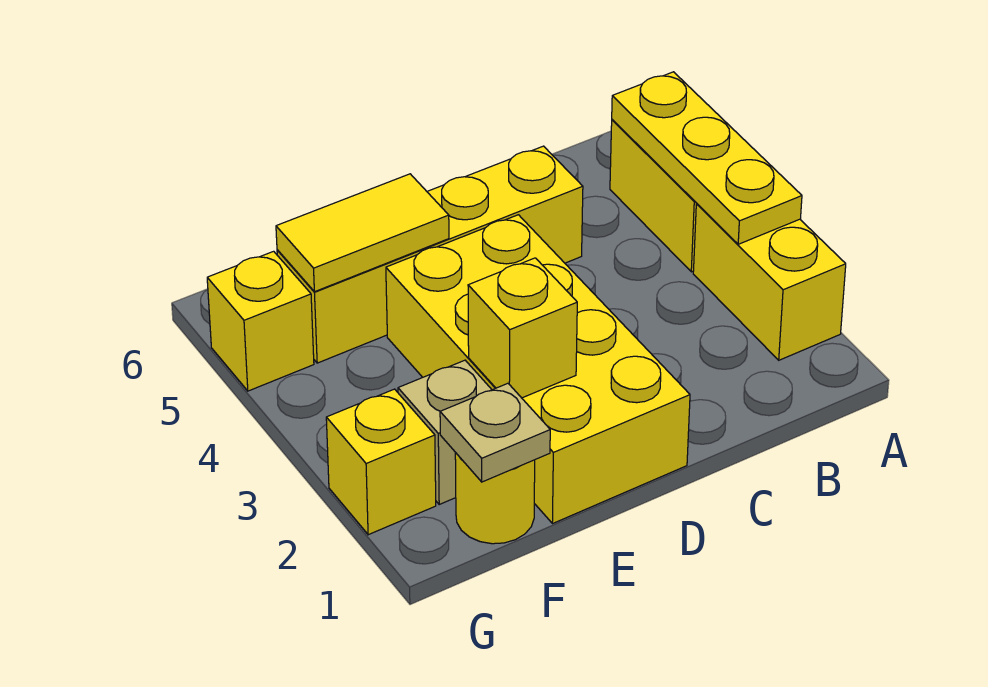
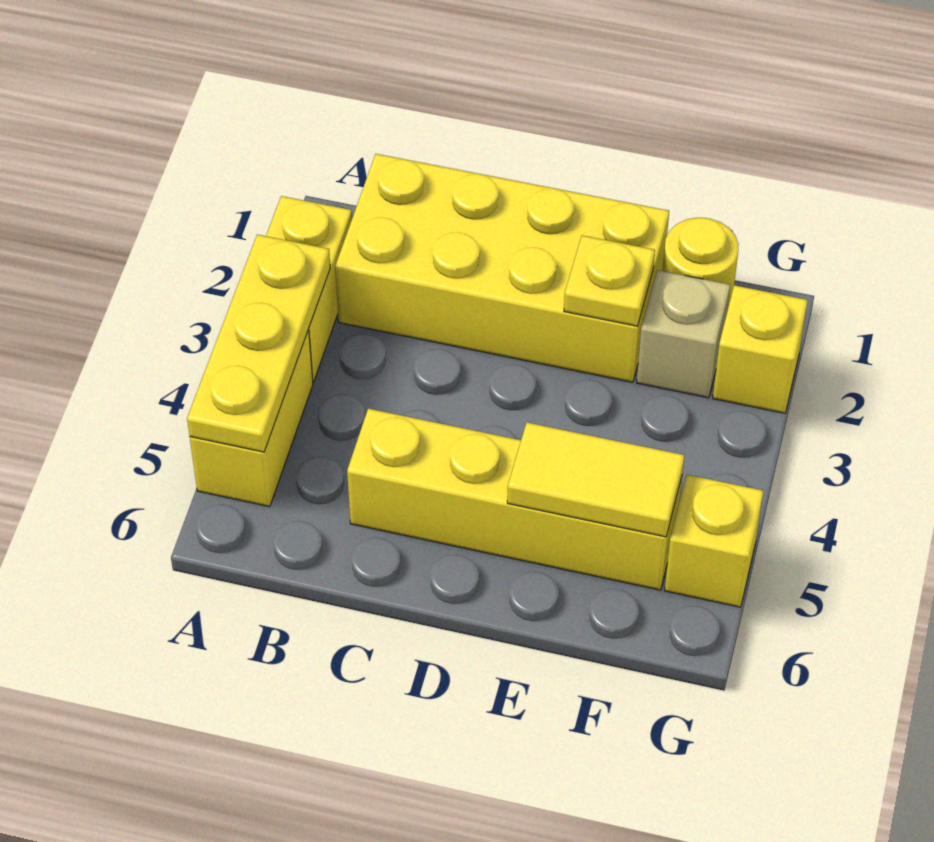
yellow brick D1:E4 level 1 -> yellow brick B1:E2 level 1
yellow brick E2 level 2 -> yellow plate E2 level 2
tan plate F1 level 2 -> none

